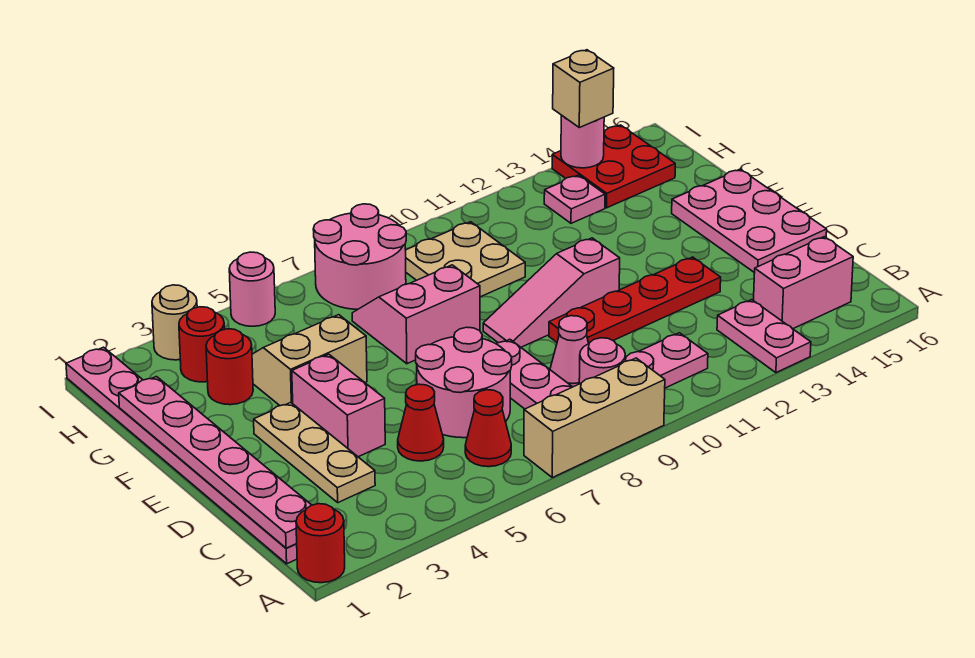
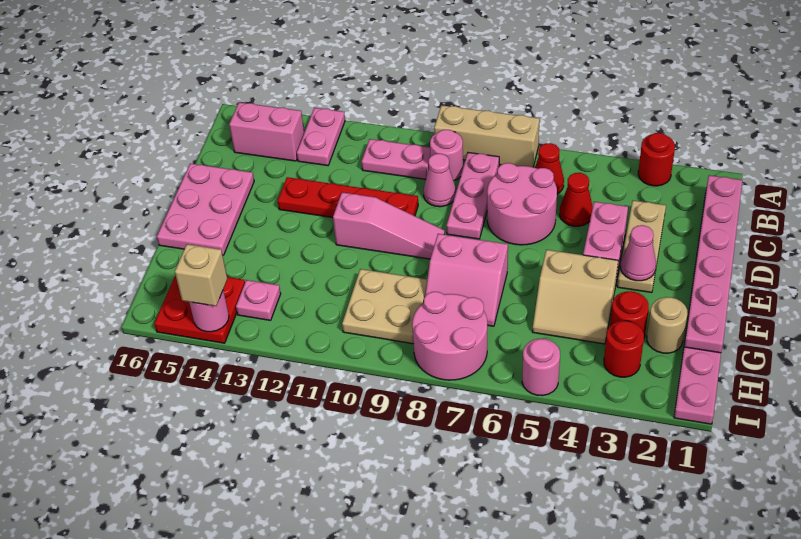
red round brick A1 level 1 -> red round brick A3 level 1
none -> pink cone E3 level 2
tan round brick I3 level 1 -> tan round brick G2 level 1

